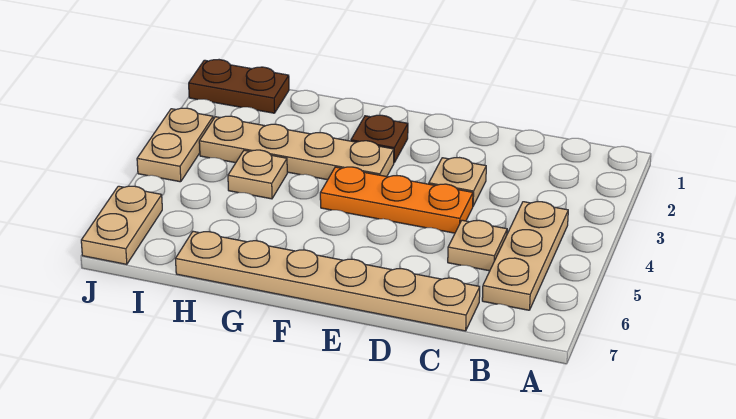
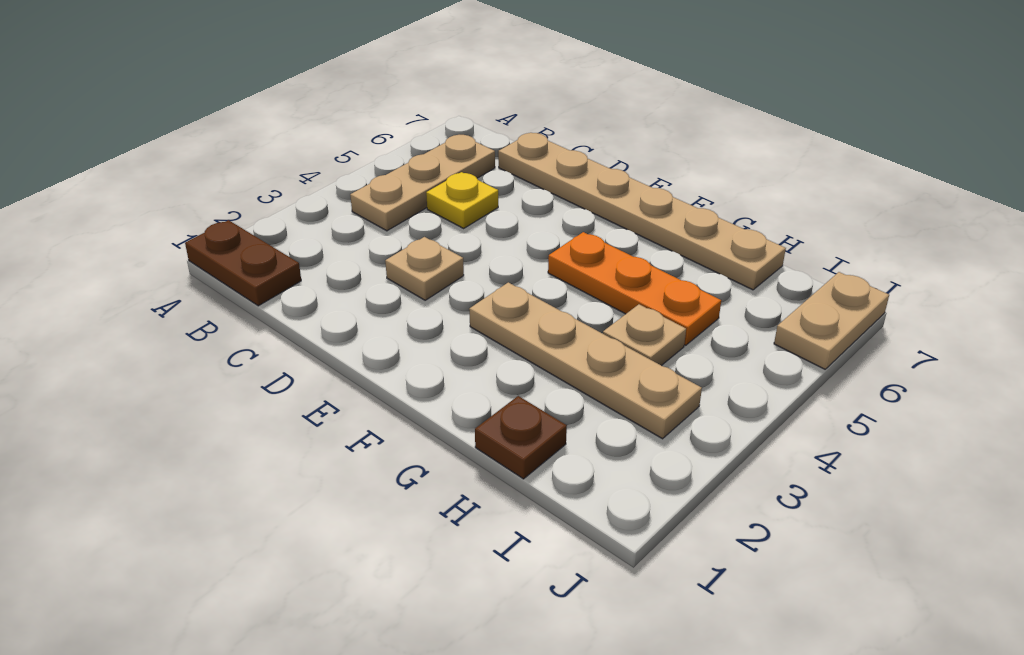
tan plate C5 level 1 -> yellow plate C5 level 1
orange plate D4:F4 level 1 -> orange plate F5:H5 level 1
brown plate F2 level 1 -> brown plate H1 level 1
brown plate I1:J1 level 1 -> brown plate A1:B1 level 1
tan plate J3:J4 level 1 -> none

